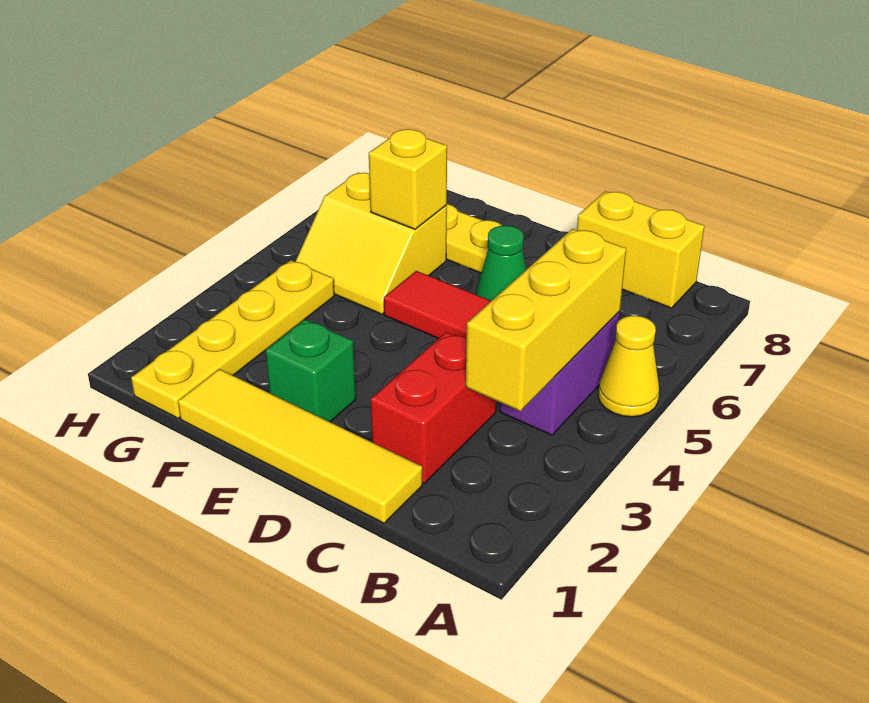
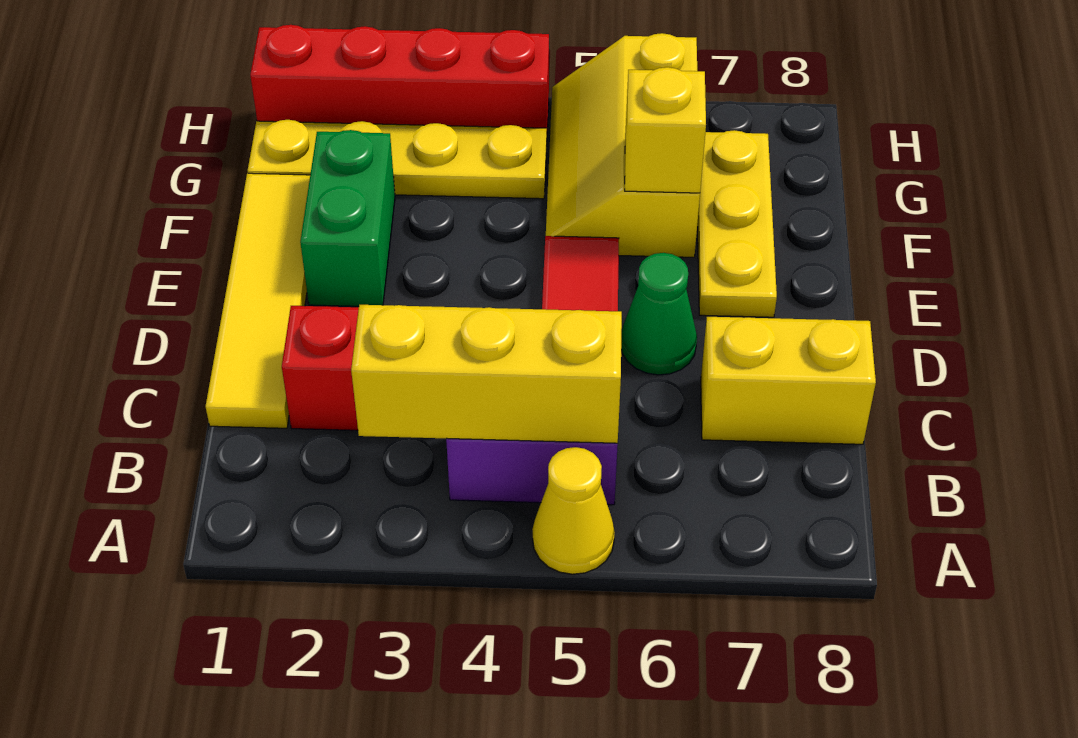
yellow brick B8:C8 level 1 -> yellow brick C7:C8 level 1
green brick E2 level 1 -> green brick E2:F2 level 1
yellow slope F5:G6 level 1 top 6 -> yellow slope F5:H6 level 1 top 6
none -> red brick H1:H4 level 1

